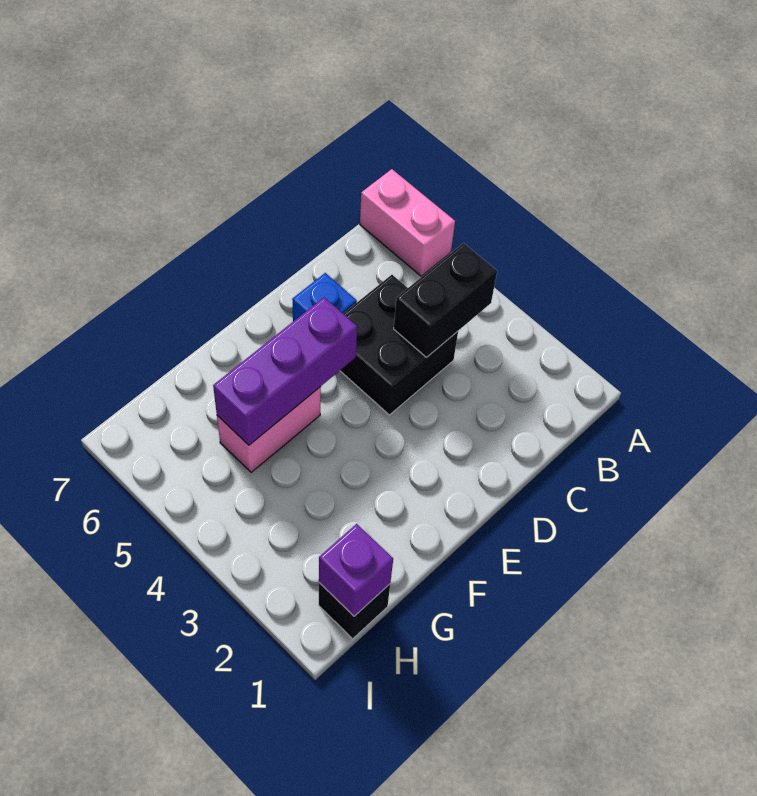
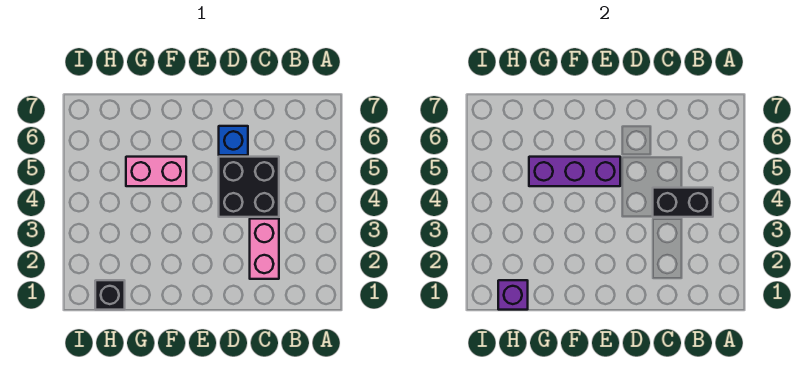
pink brick A6:A7 level 1 -> pink brick C2:C3 level 1

